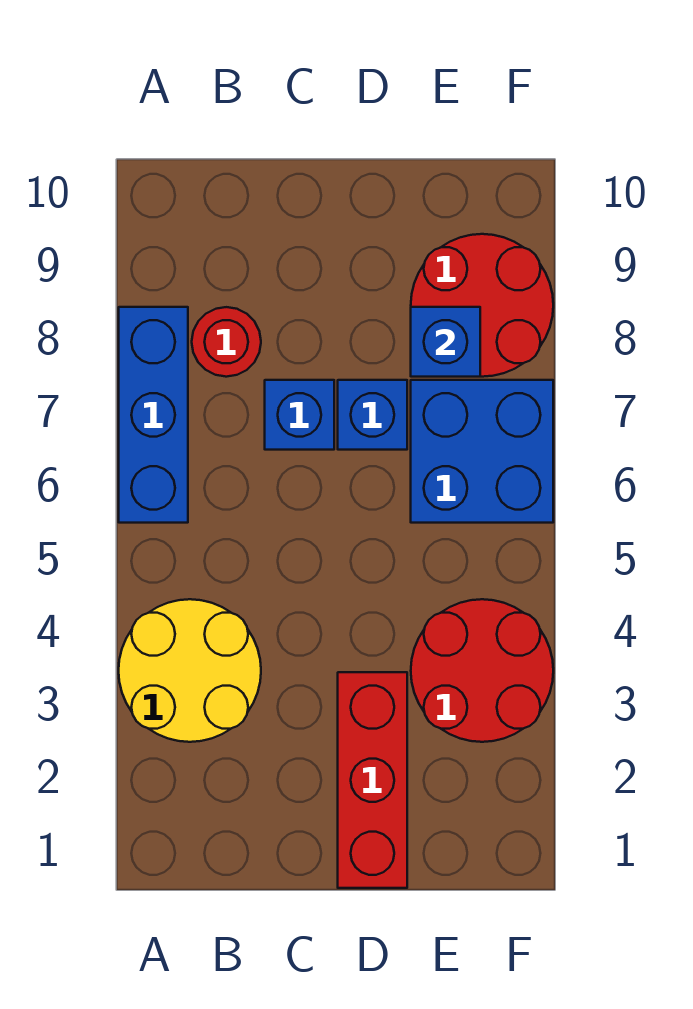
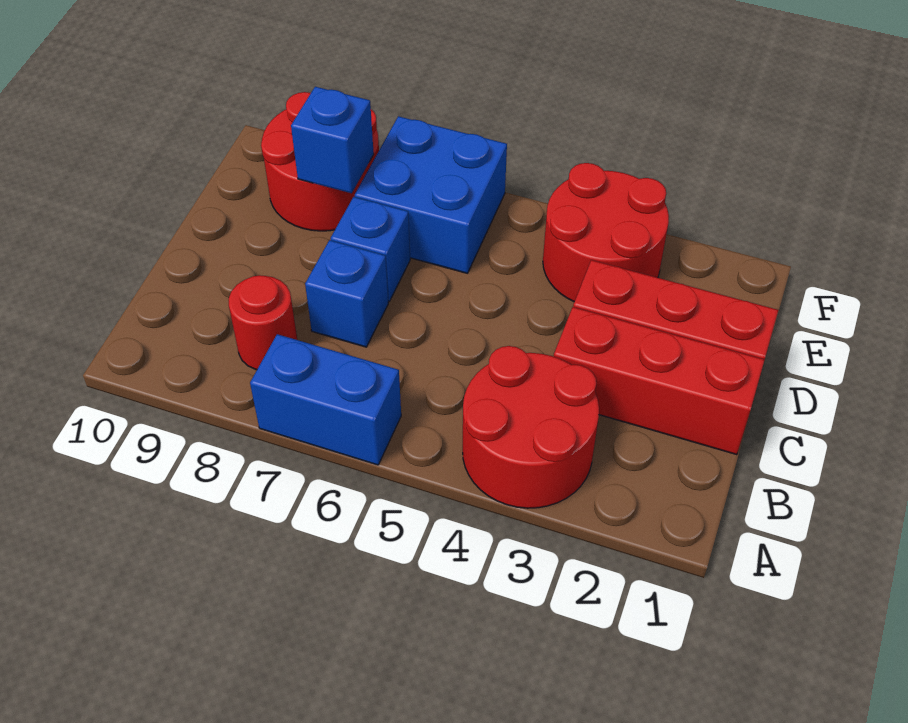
yellow round brick A3:B4 level 1 -> red round brick A3:B4 level 1
blue brick A6:A8 level 1 -> blue brick A6:A7 level 1
none -> red brick C1:C3 level 1

